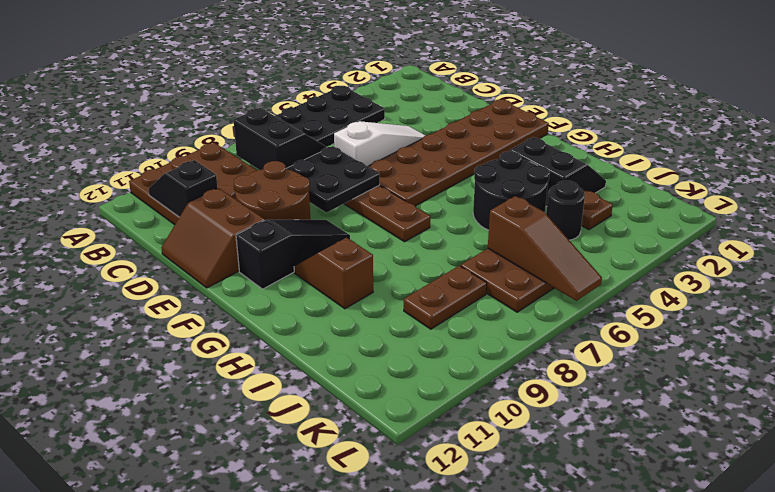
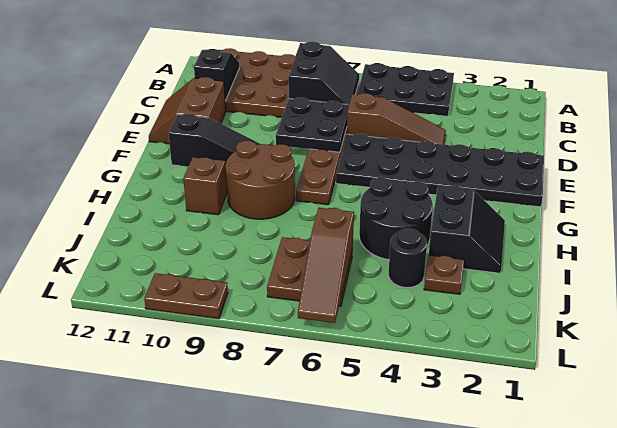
white slope D4:D6 level 1 top 6 -> brown slope D4:D6 level 1 top 6
brown round brick D9:E10 level 1 -> brown round brick G8:H9 level 1
brown plate E1:F6 level 1 -> black plate E1:F6 level 1
brown plate J8:J9 level 1 -> brown plate L9:L10 level 1

